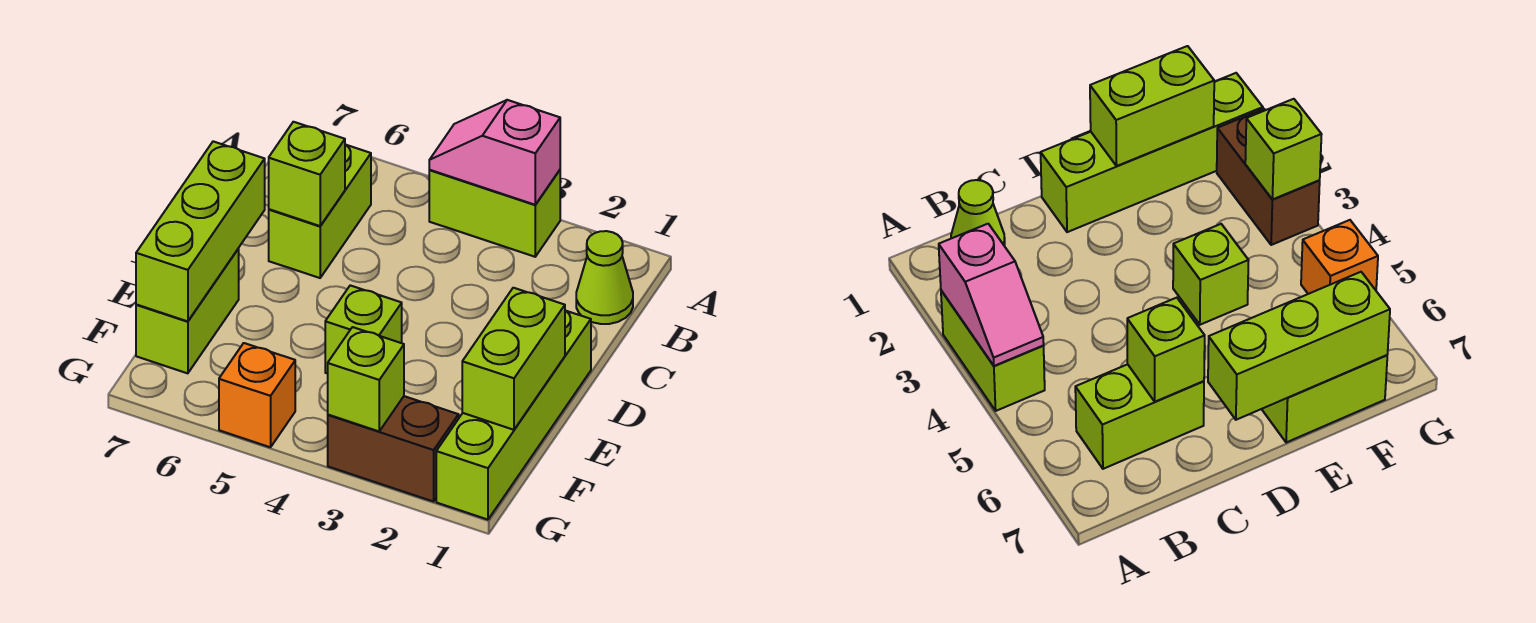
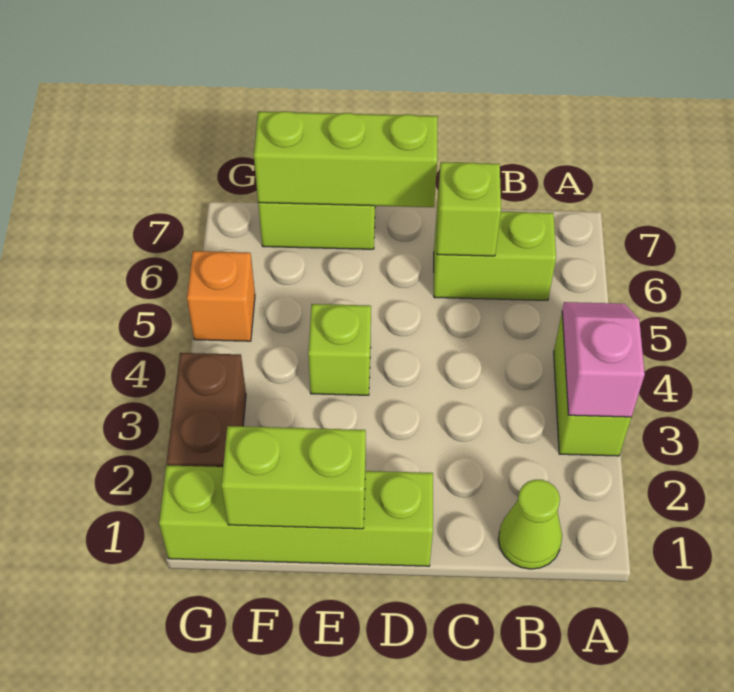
lime brick G3 level 2 -> none

